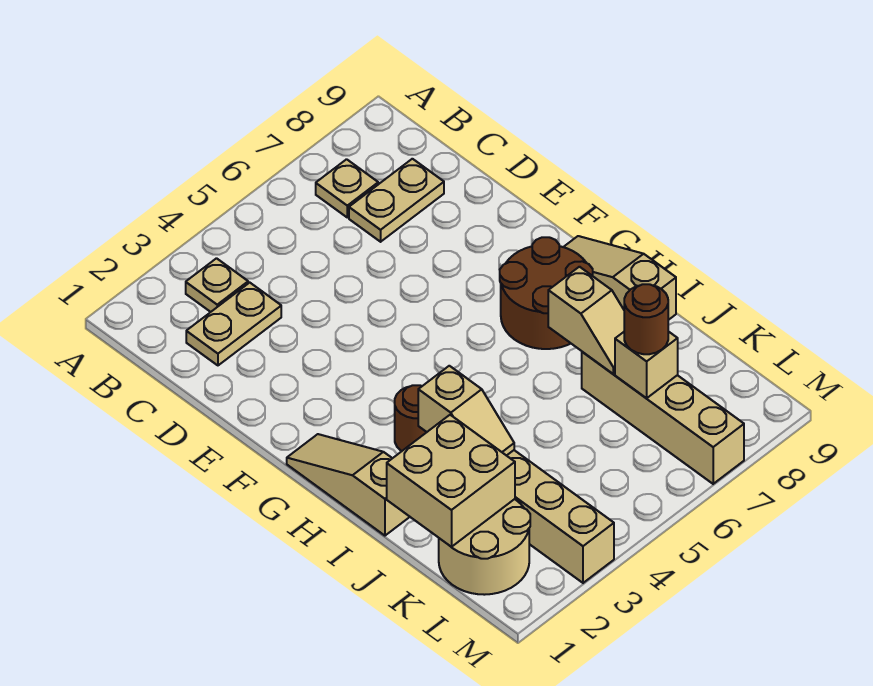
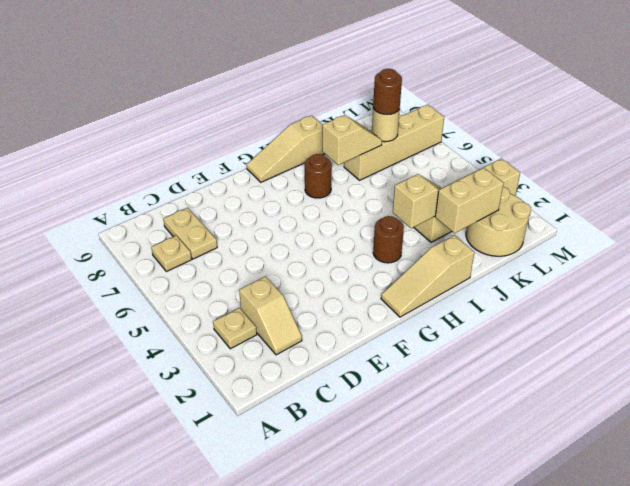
tan plate C2:C3 level 1 -> tan slope C2:C3 level 1 top 3
brown round brick G7:H8 level 1 -> brown round brick H7 level 1
tan brick J1:K2 level 2 -> tan brick J2:K2 level 2
tan brick K7 level 2 -> tan round brick K7 level 2

